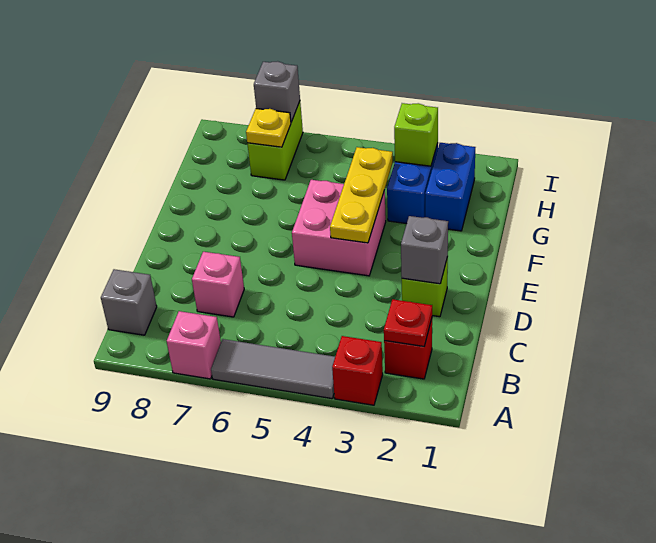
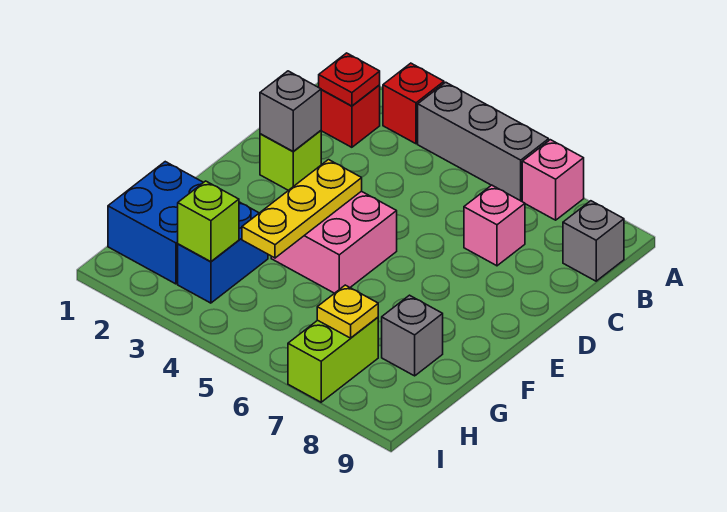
grey tile A4:A6 level 1 -> grey brick A4:A6 level 1
blue brick G2:H2 level 1 -> blue brick G1:H2 level 1
grey brick I7 level 2 -> grey brick G8 level 1

